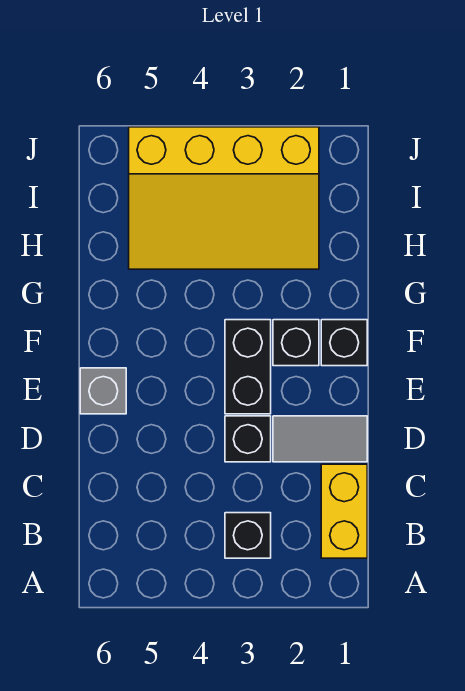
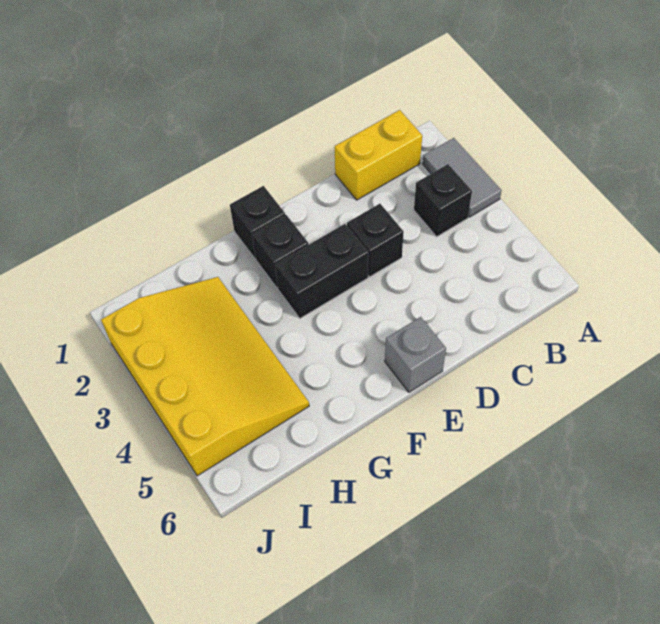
grey tile D1:D2 level 1 -> grey tile A2:A3 level 1

